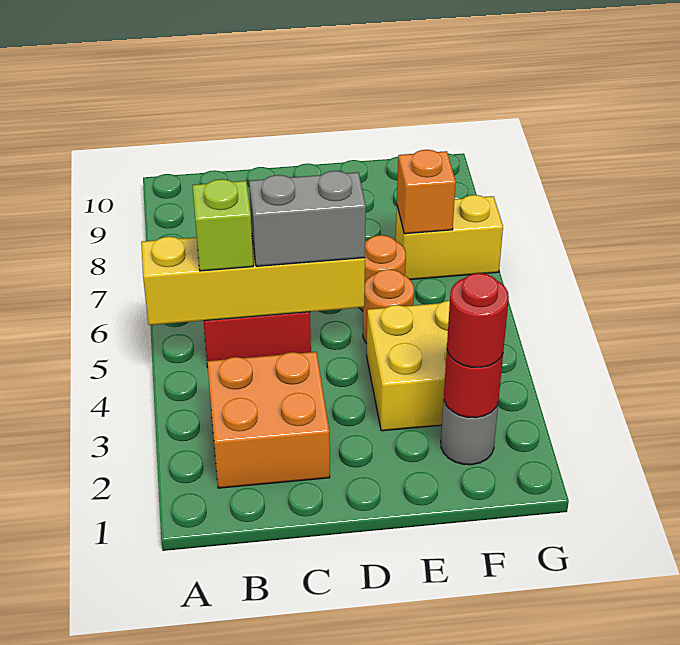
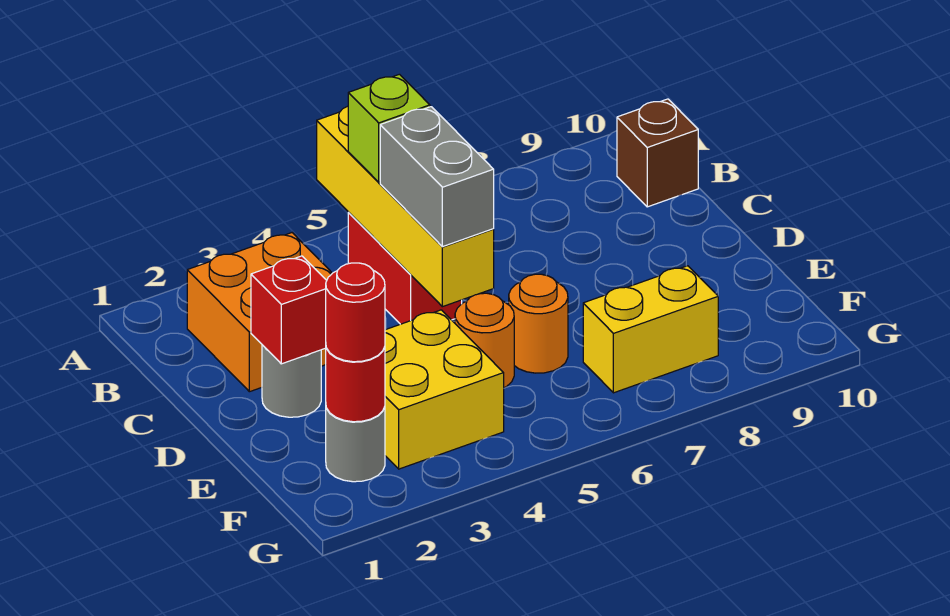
none -> brown brick B10 level 1
none -> grey round brick D2 level 1
none -> red brick D2 level 2
yellow brick F7:G7 level 1 -> yellow brick F7:F8 level 1
orange brick F7 level 2 -> none

